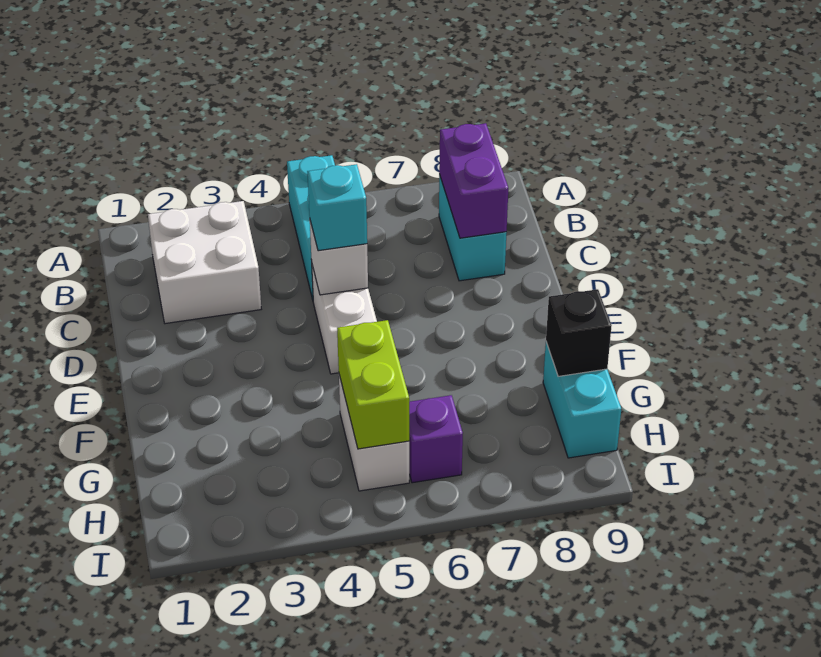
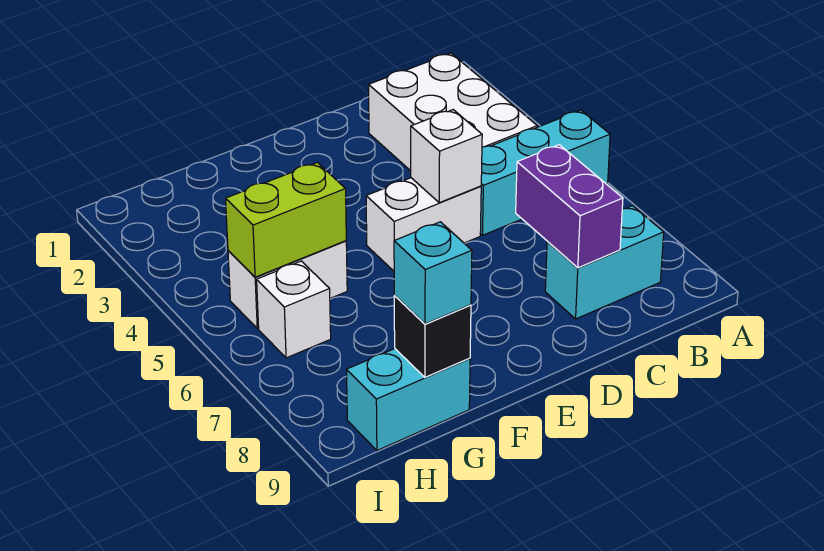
white brick B2:C3 level 1 -> white brick B2:C4 level 1
purple brick B8:C8 level 2 -> purple brick C7:C8 level 2
cyan brick D5 level 3 -> cyan brick G9 level 3
purple brick H6 level 1 -> white brick H6 level 1

